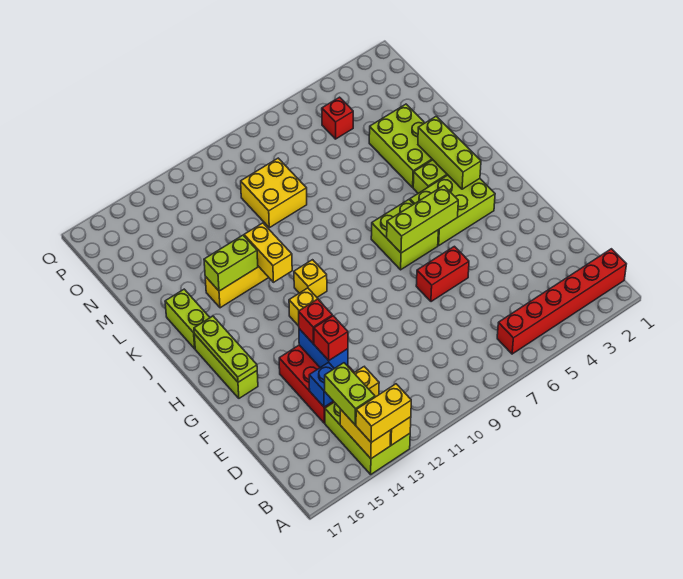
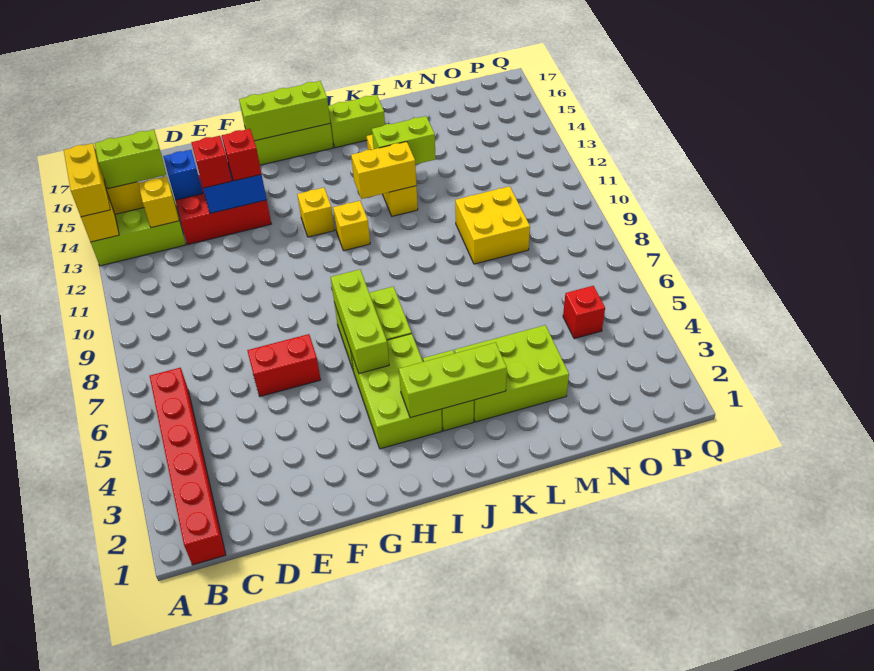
red brick F6:F7 level 1 -> red brick E6:F6 level 1
lime plate G16:I16 level 2 -> lime brick G16:I16 level 2
lime brick K13:K14 level 2 -> lime brick K13:L13 level 2

